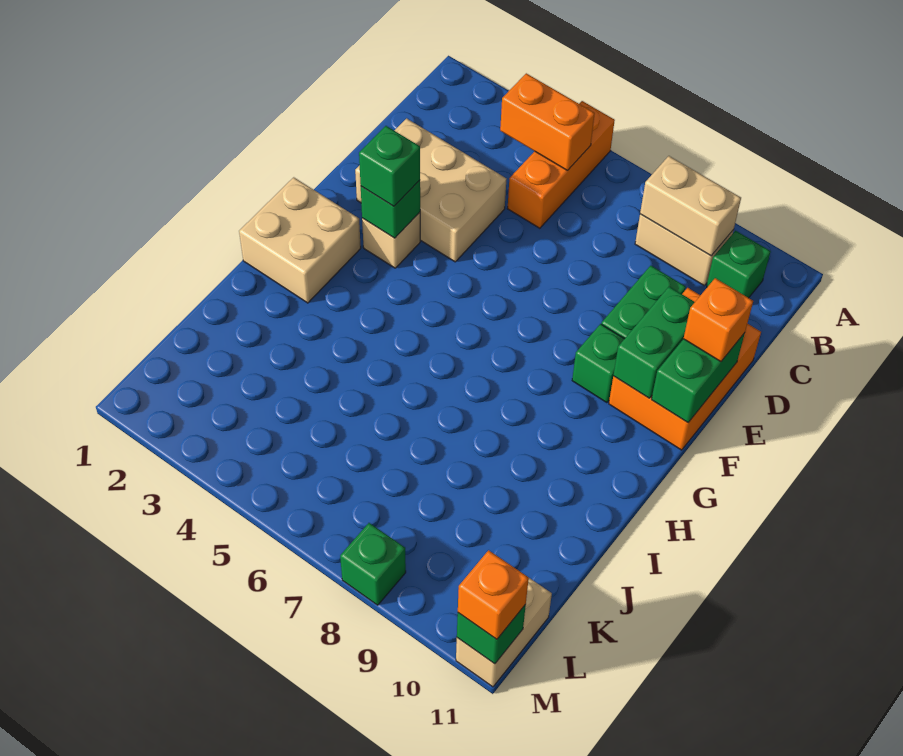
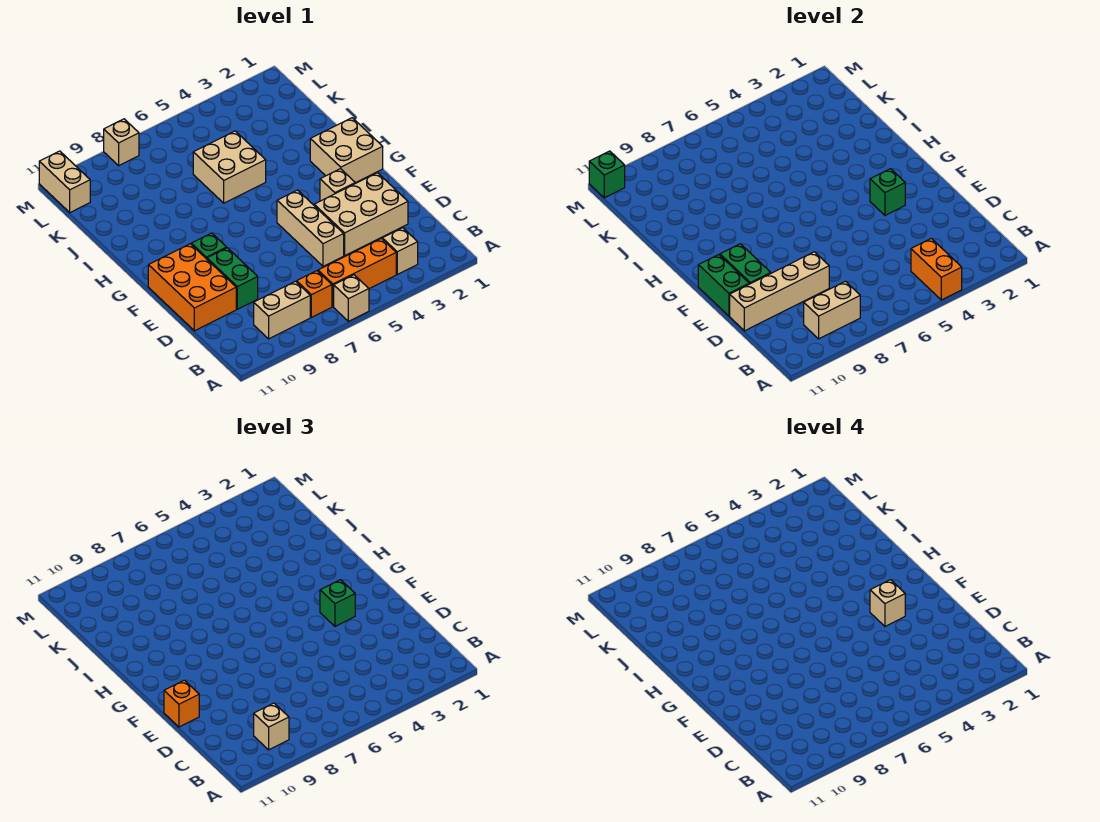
orange brick A5:C5 level 1 -> orange brick B4:B6 level 1
none -> tan brick A6 level 1
none -> tan brick B3 level 1
orange brick B4:B5 level 2 -> orange brick A4:B4 level 2
none -> tan brick B9 level 3
green brick B10 level 1 -> none
none -> tan brick D5:F5 level 1
none -> tan brick D8:D11 level 2
none -> tan brick F3 level 4
none -> tan brick I5:J6 level 1
green brick M8 level 1 -> tan brick M8 level 1
orange brick M11 level 3 -> orange brick B7 level 1

